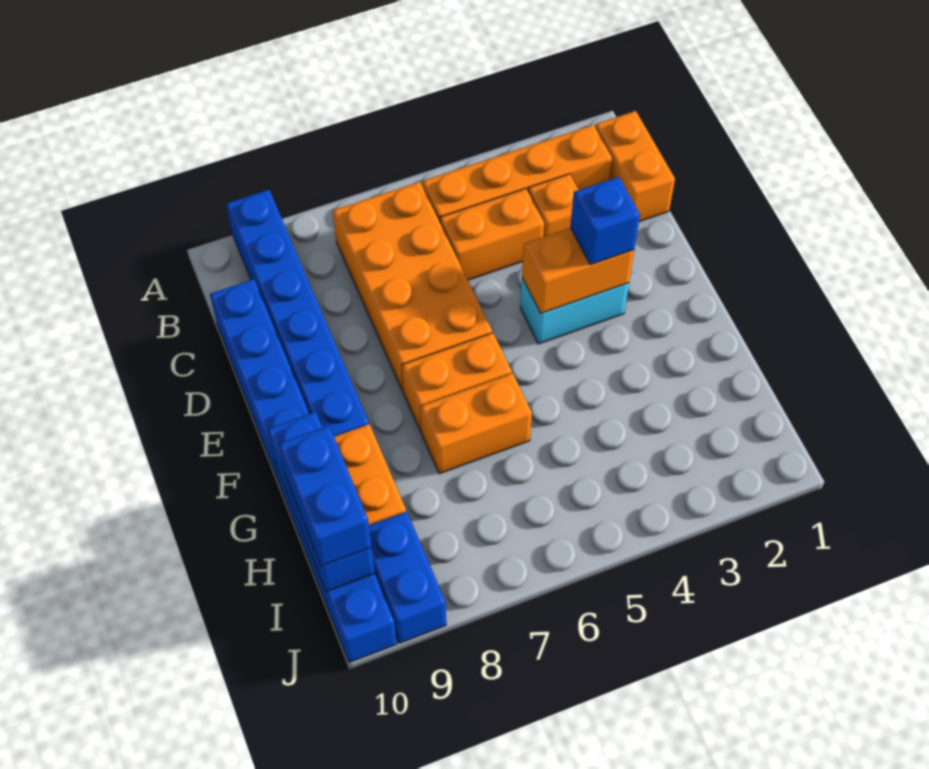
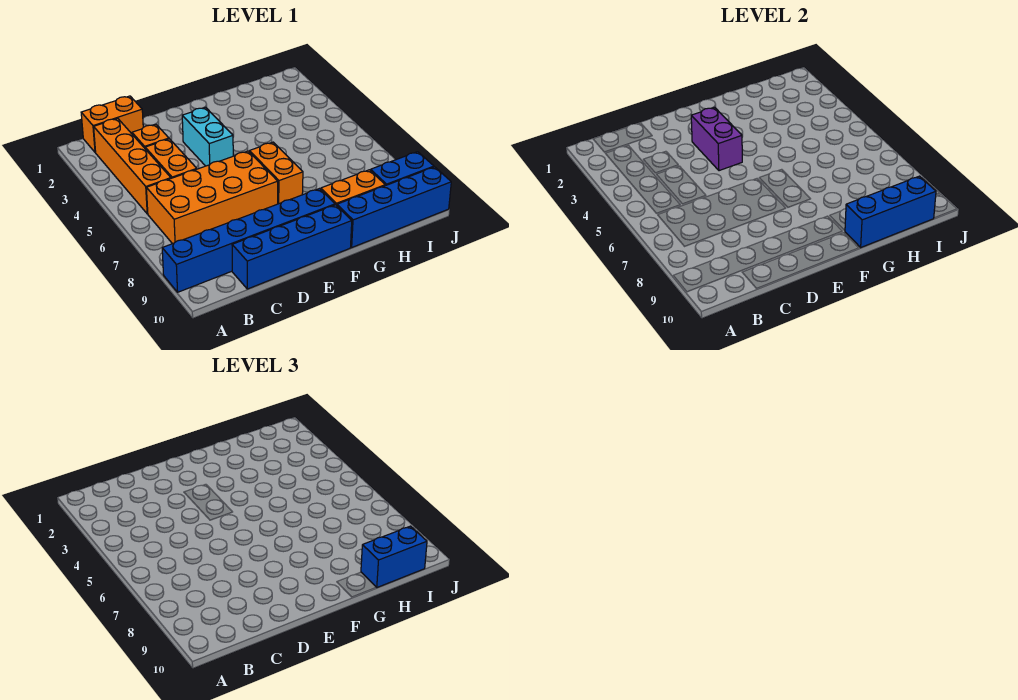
orange brick E3:E4 level 2 -> purple brick E3:E4 level 2
blue brick E3 level 3 -> none
orange brick G6:G7 level 1 -> none

